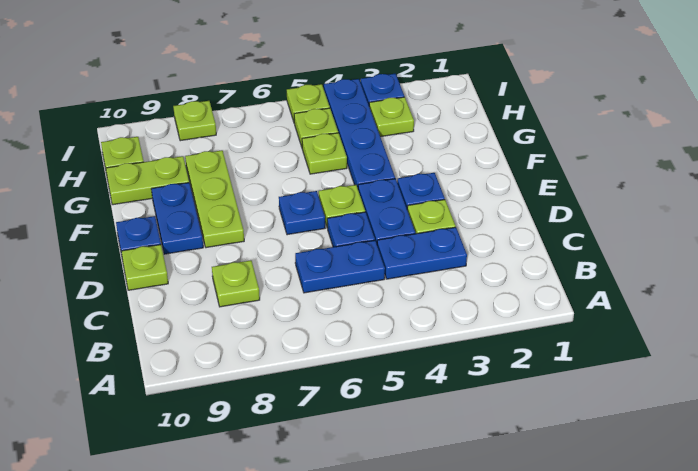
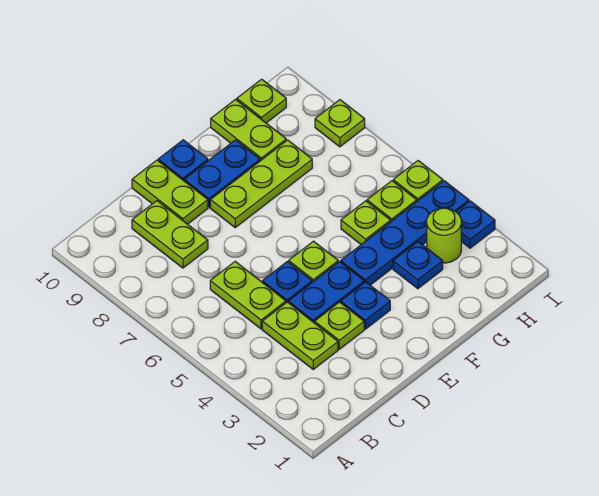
blue plate C3:C4 level 1 -> lime plate C3:C4 level 1
blue plate C5:C6 level 1 -> lime plate C5:C6 level 1
lime plate C8 level 1 -> lime plate C8:C9 level 1
lime plate D10 level 1 -> lime plate D9:D10 level 1
blue plate E6 level 1 -> blue plate G3 level 1
lime plate H3 level 1 -> lime round brick H3 level 1

